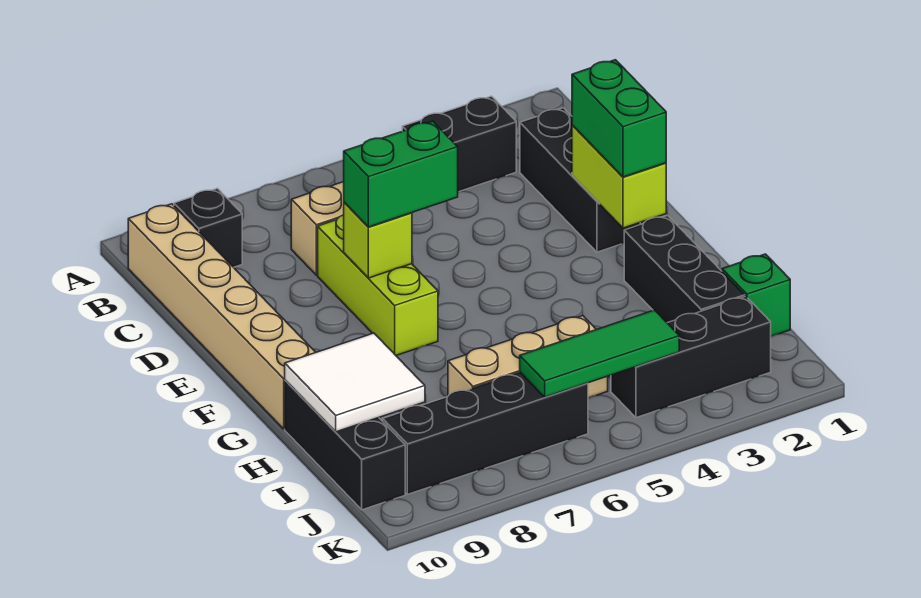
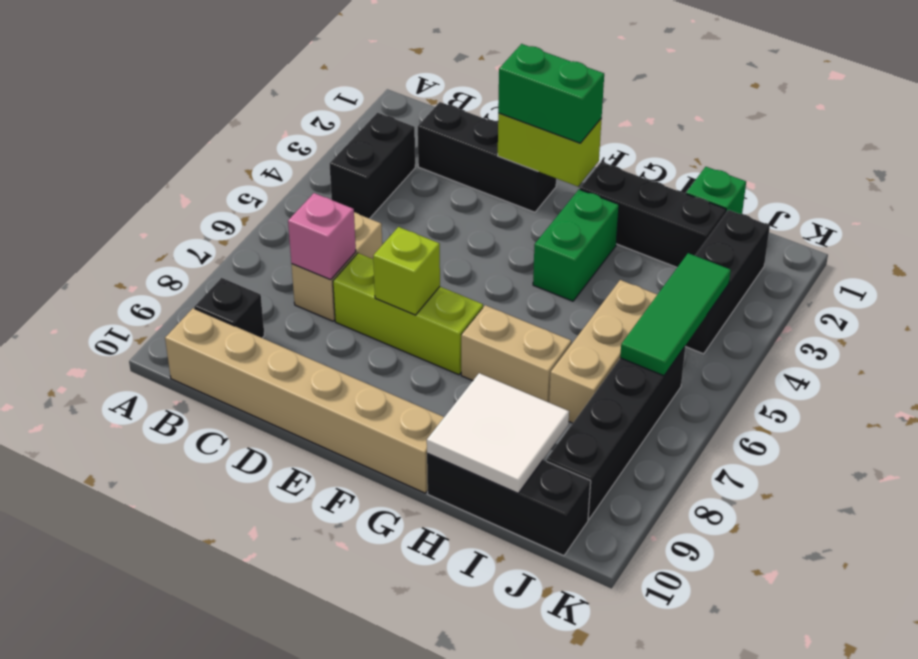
none -> pink brick C7 level 2
green brick E6:E7 level 3 -> green brick G3:G4 level 1
none -> tan brick G7:H7 level 1

